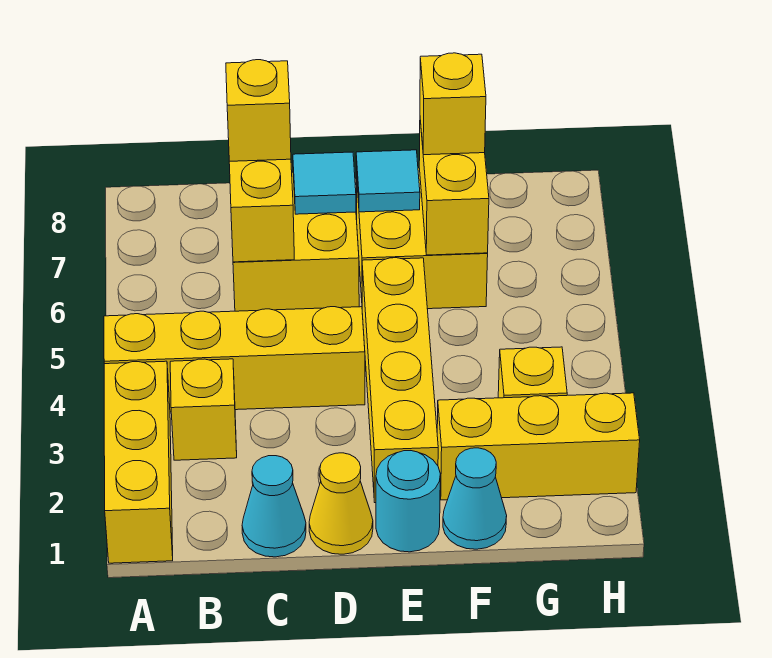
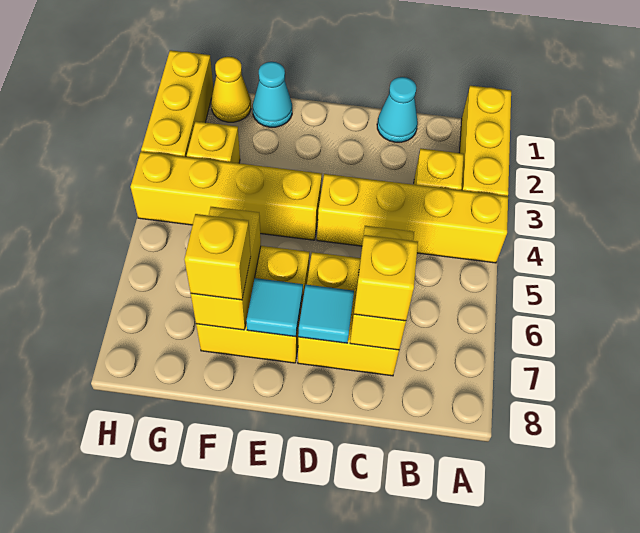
yellow cone D1 level 1 -> yellow cone G1 level 1
cyan round brick E1 level 1 -> none
yellow brick E2:E5 level 1 -> yellow brick E4:H4 level 1
yellow brick F2:H2 level 1 -> yellow brick H1:H3 level 1

